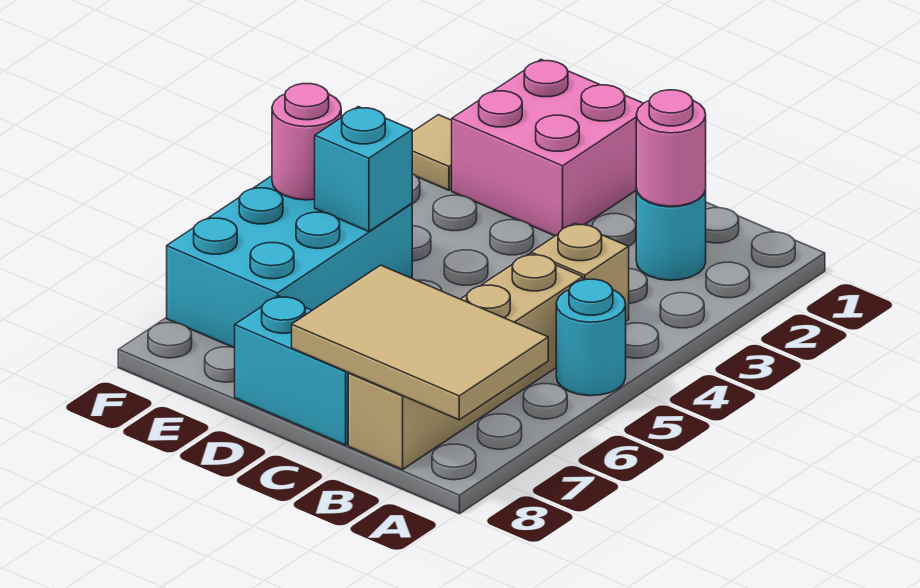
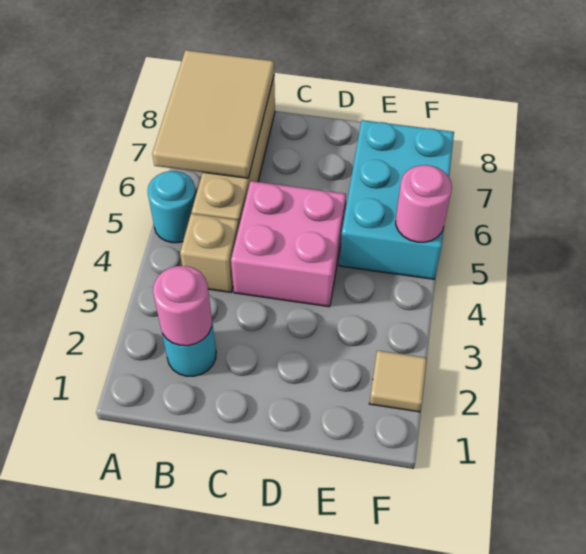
tan tile A7:C8 level 2 -> tan tile A6:B8 level 2
cyan brick C8:D8 level 1 -> none
pink brick D1:E2 level 1 -> pink brick C4:D5 level 1
cyan brick E5 level 2 -> none

